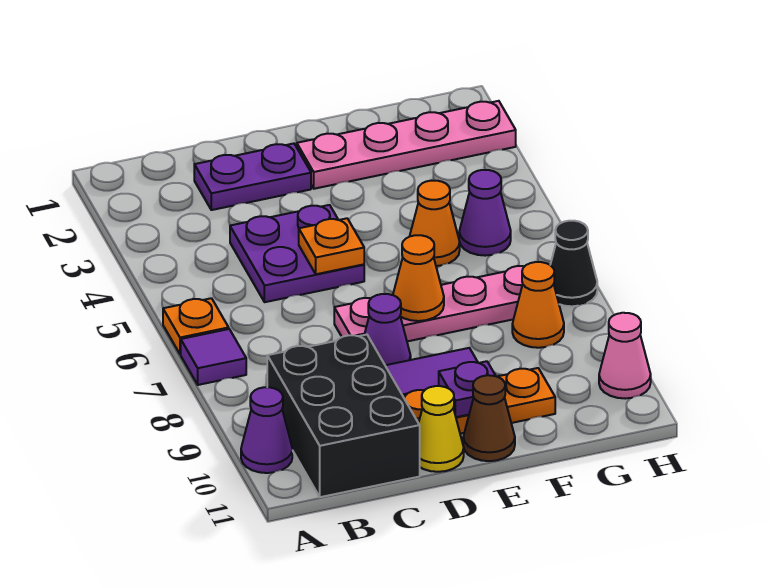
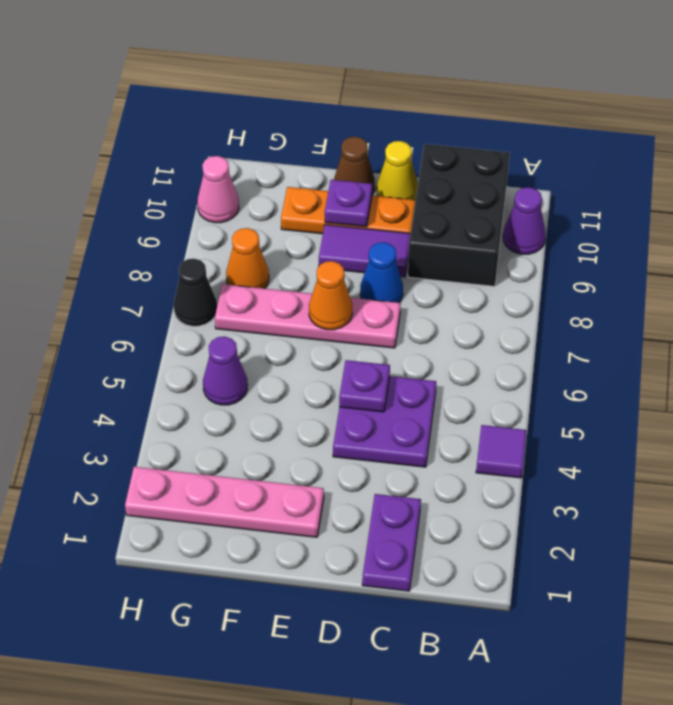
orange plate A6 level 1 -> none
purple tile A7 level 1 -> purple tile A4 level 1
purple plate C2:D2 level 1 -> purple plate C1:C2 level 1
orange plate D5 level 2 -> purple plate D5 level 2
purple cone D8 level 1 -> blue cone D8 level 1
orange cone F5 level 1 -> none

